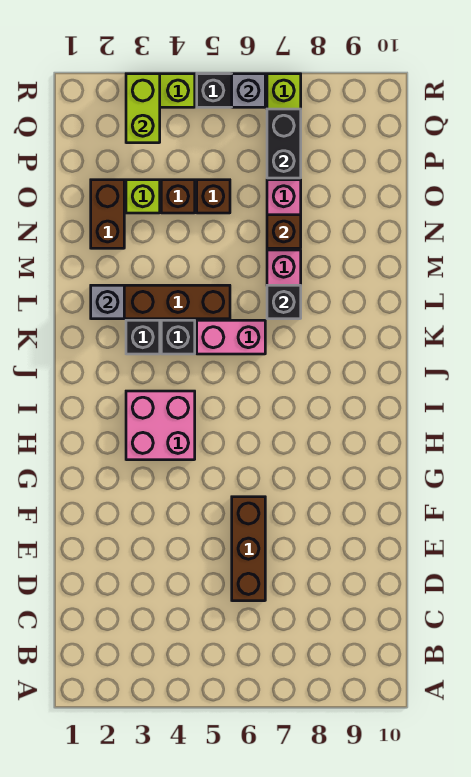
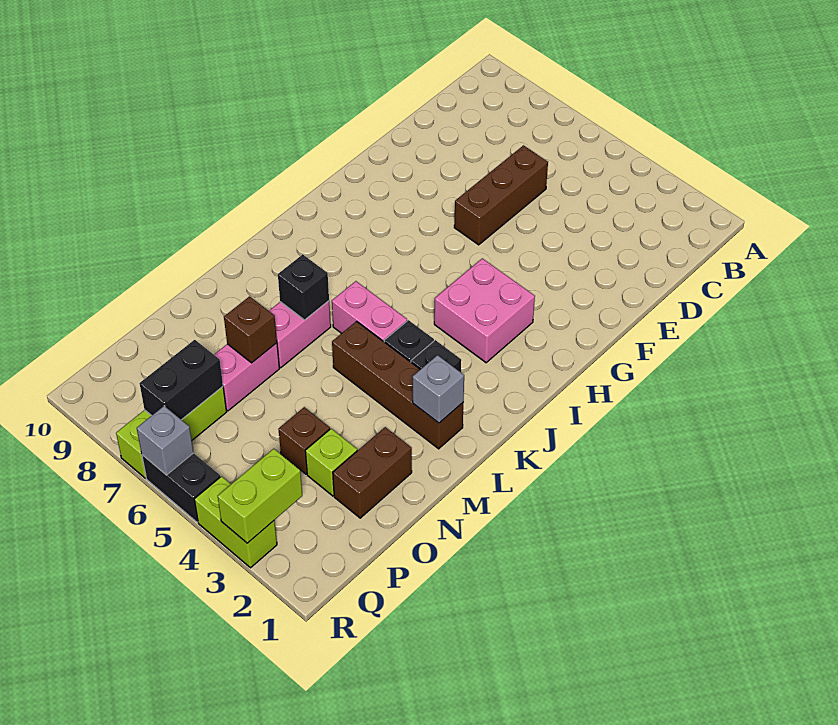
brown brick O5 level 1 -> none

